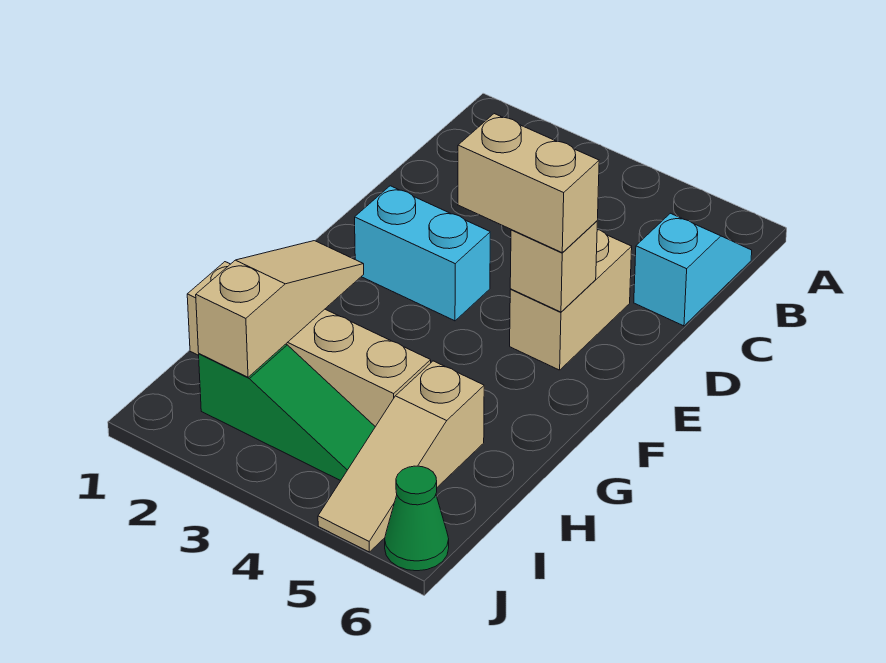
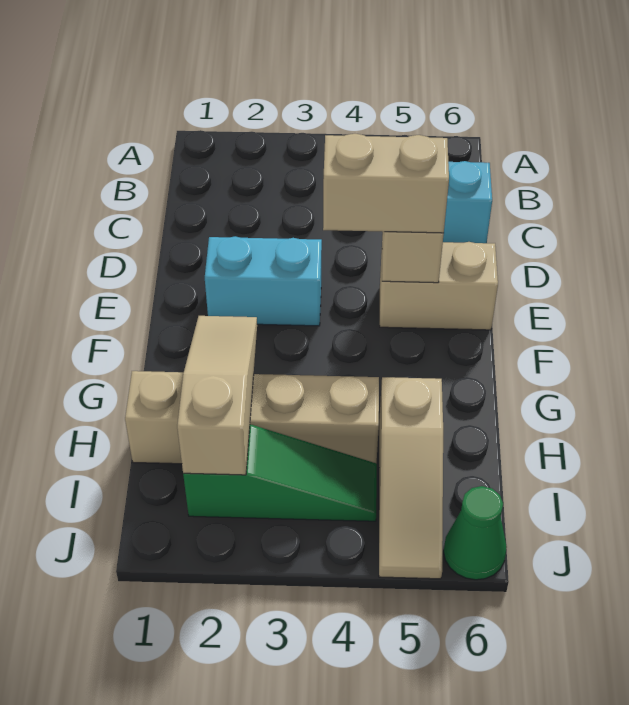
tan brick D5:E5 level 1 -> tan brick E5:E6 level 1

